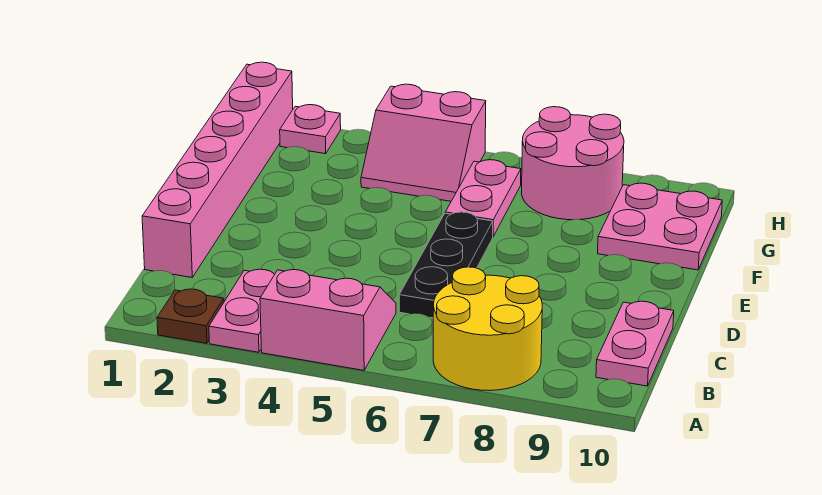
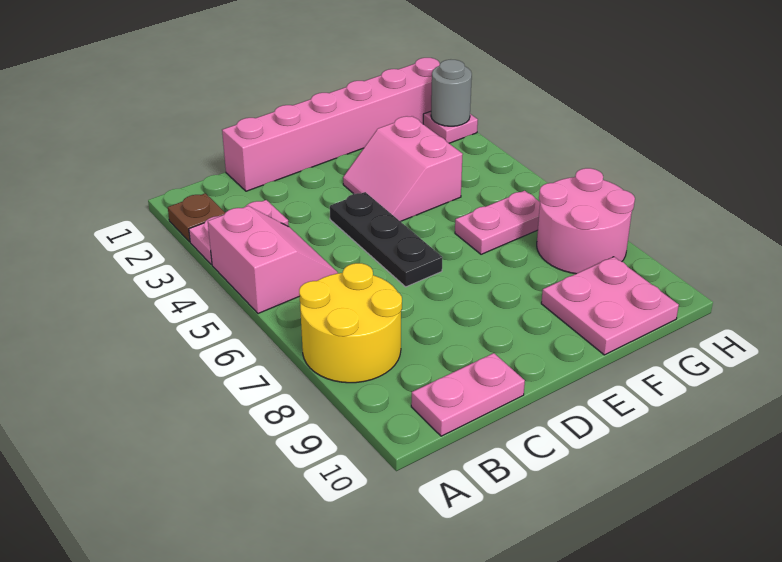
black plate C6:E6 level 1 -> black plate D4:D6 level 1
pink slope G4:H5 level 1 top H -> pink slope E3:F4 level 1 top F
none -> grey round brick H2 level 2

